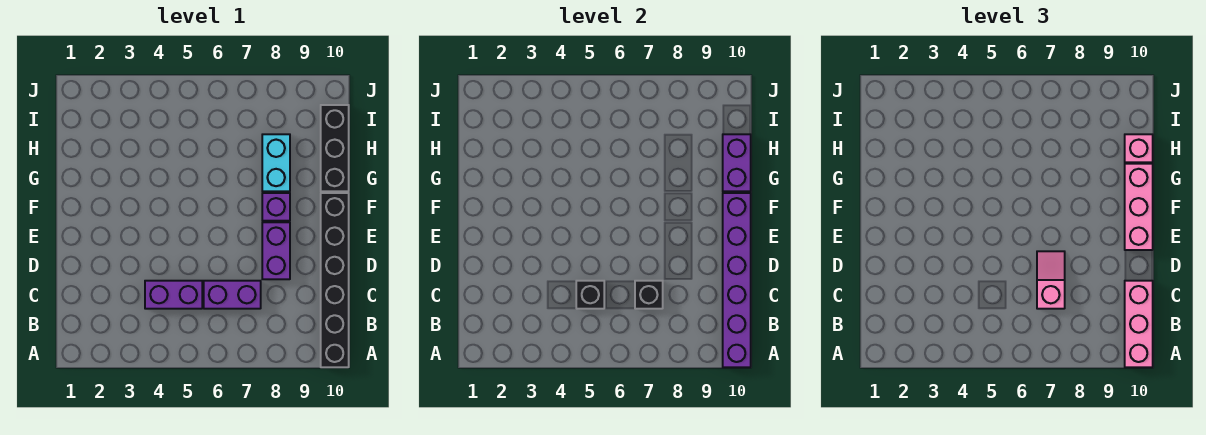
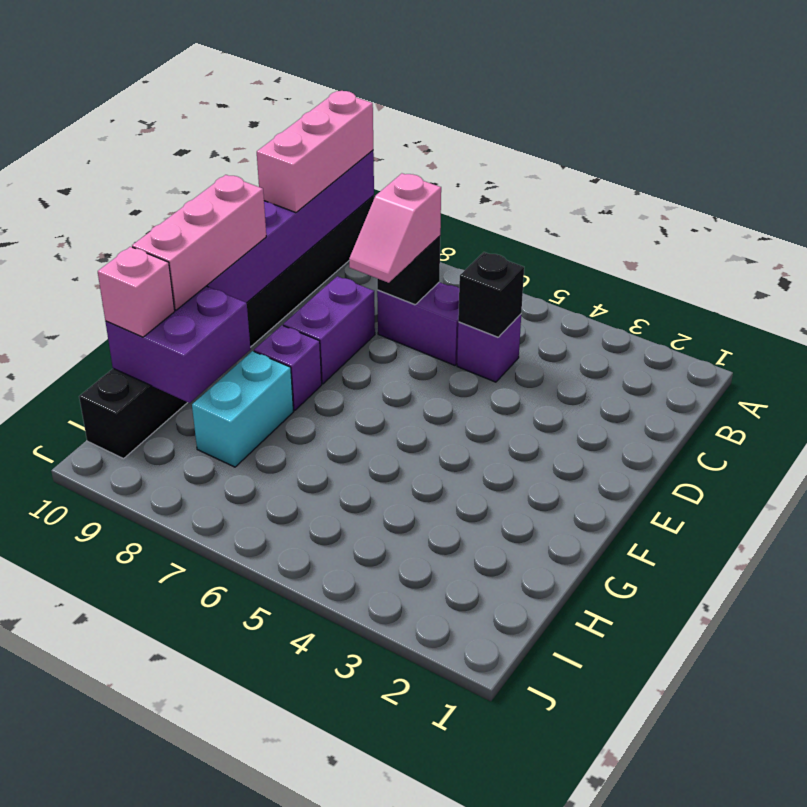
purple brick C4:C5 level 1 -> purple brick C5 level 1
purple brick G10:H10 level 2 -> purple brick G9:H10 level 2

